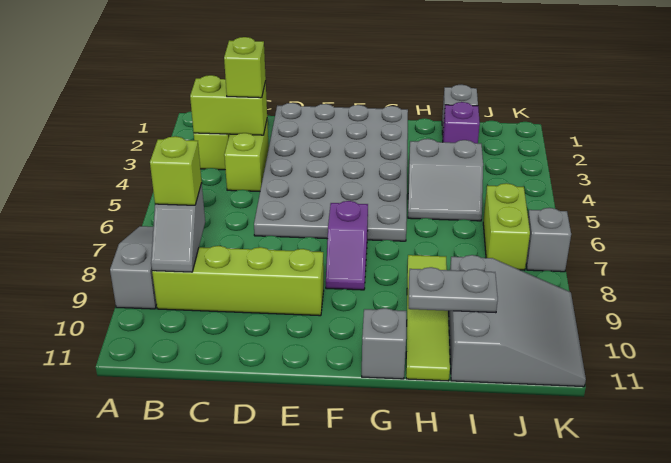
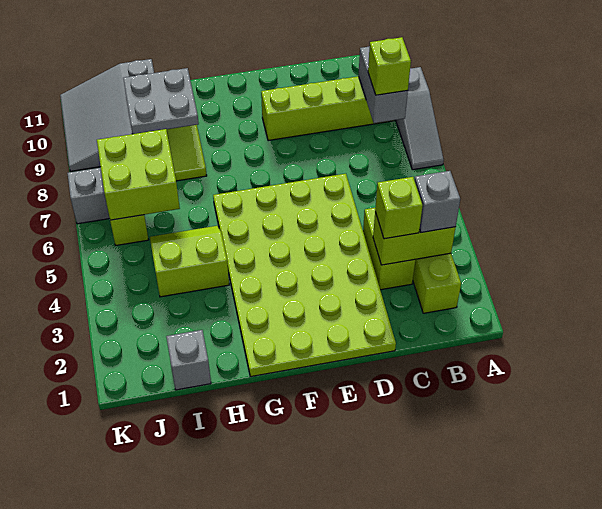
grey slope B8:B9 level 2 top 8 -> grey brick B8:B9 level 2
grey plate D1:G6 level 1 -> lime plate D1:G6 level 1
purple slope F7:F8 level 1 top 7 -> none
grey brick G11 level 1 -> grey brick B3 level 3
grey slope H4:I5 level 1 top 4 -> lime slope H4:I5 level 1 top 4
grey plate H10:I10 level 2 -> grey plate H9:I10 level 2
purple brick I2 level 1 -> none
none -> lime brick I6:J7 level 2

